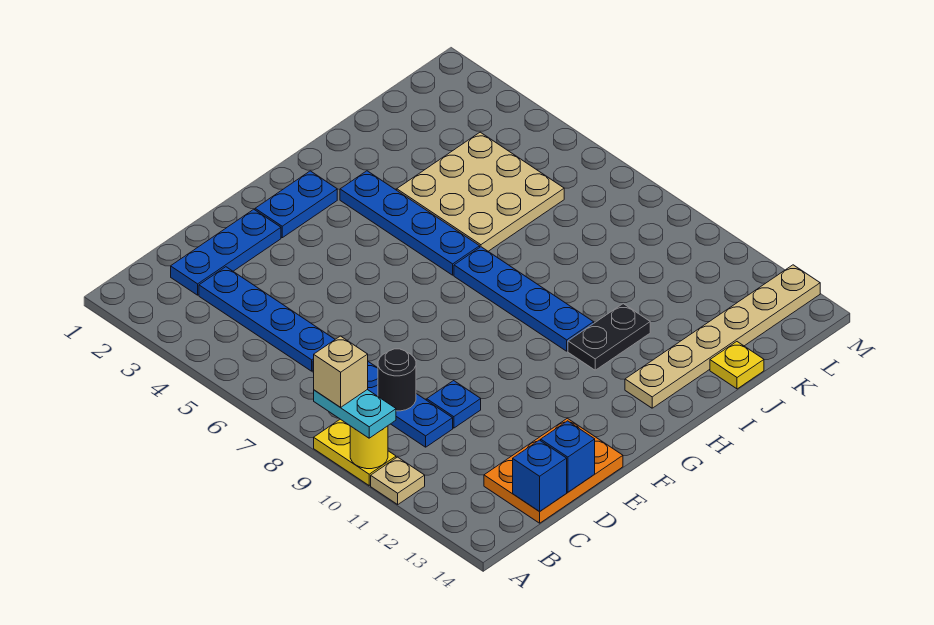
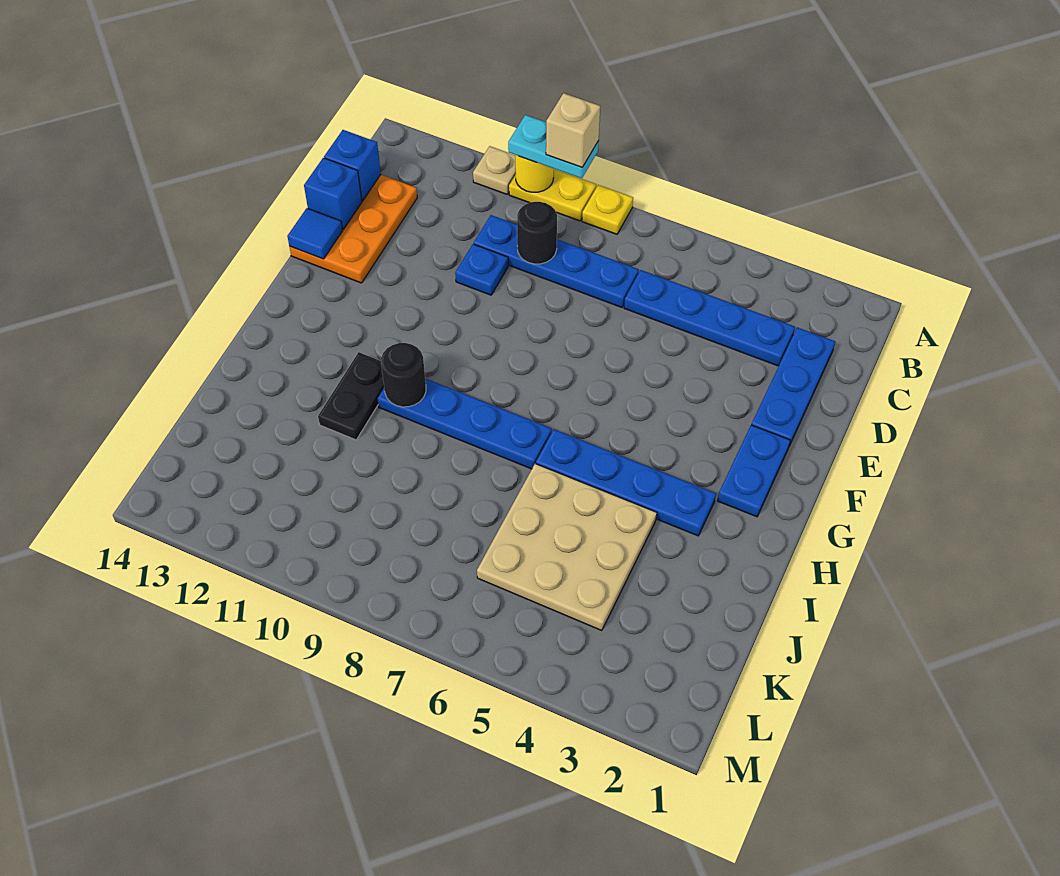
none -> blue tile E14 level 2
none -> black round brick H10 level 2
tan plate H13:M13 level 1 -> none
yellow plate J14 level 1 -> yellow plate A8 level 1

